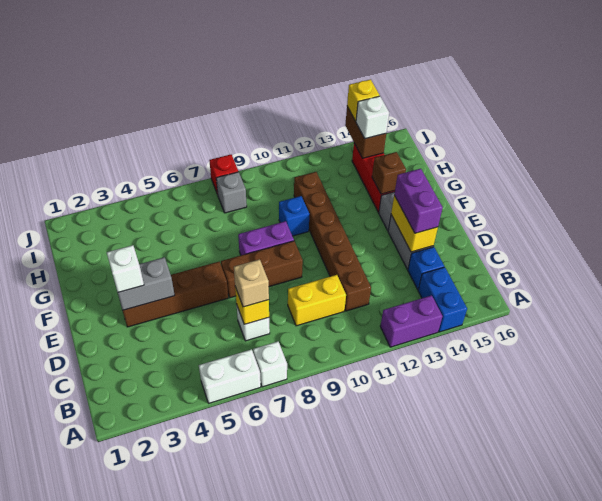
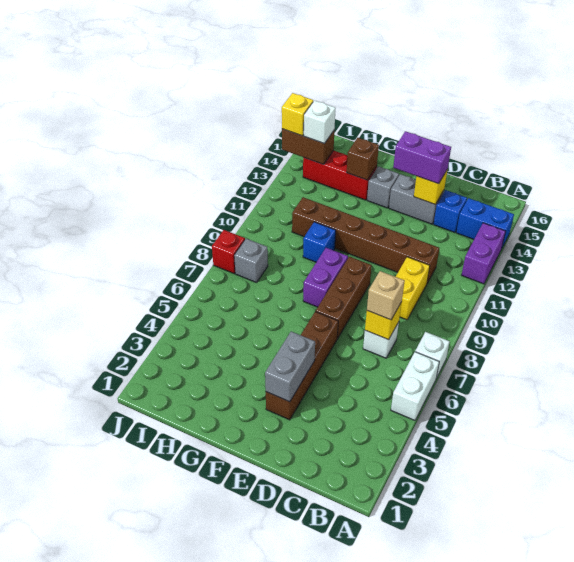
yellow brick D14:E14 level 2 -> yellow brick D14 level 2
white brick E3 level 3 -> none

